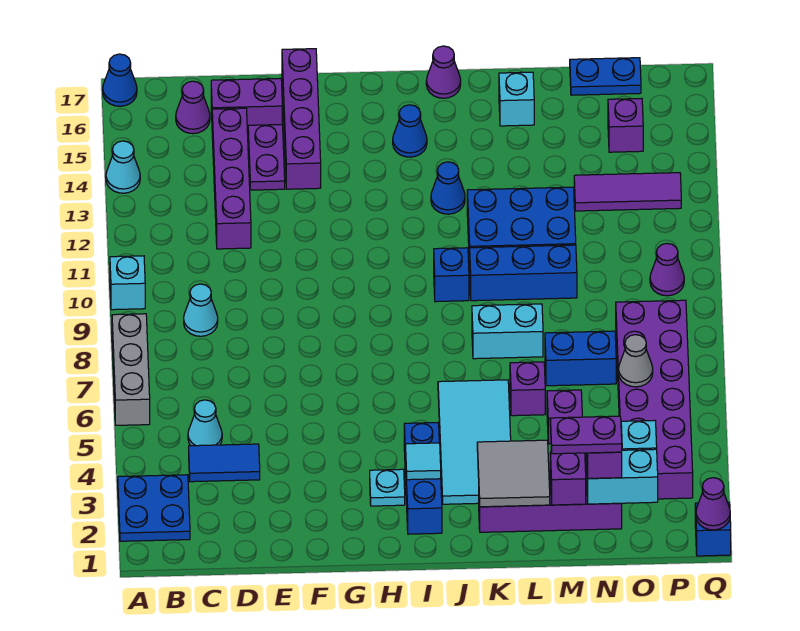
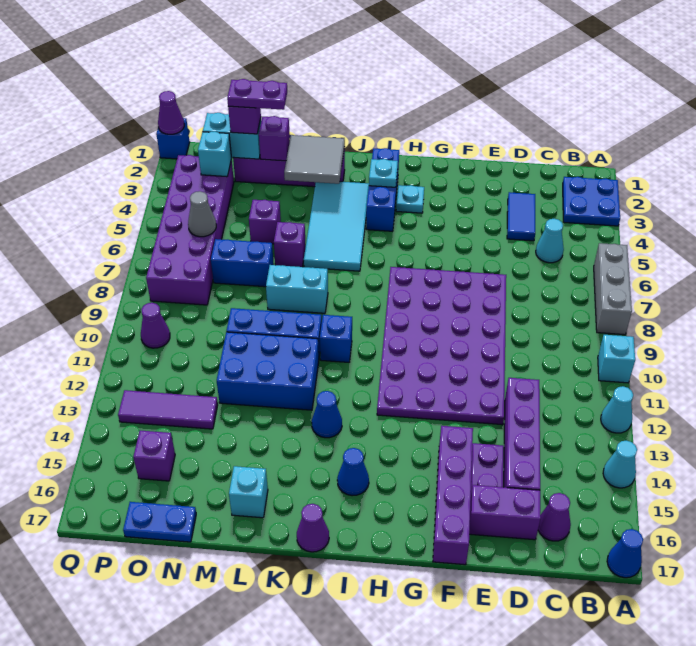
blue tile C4:D4 level 1 -> blue tile D3:D4 level 1
cyan cone C9 level 1 -> cyan cone A12 level 1
none -> purple plate E7:H12 level 1
cyan tile I3 level 2 -> cyan plate I3 level 2

